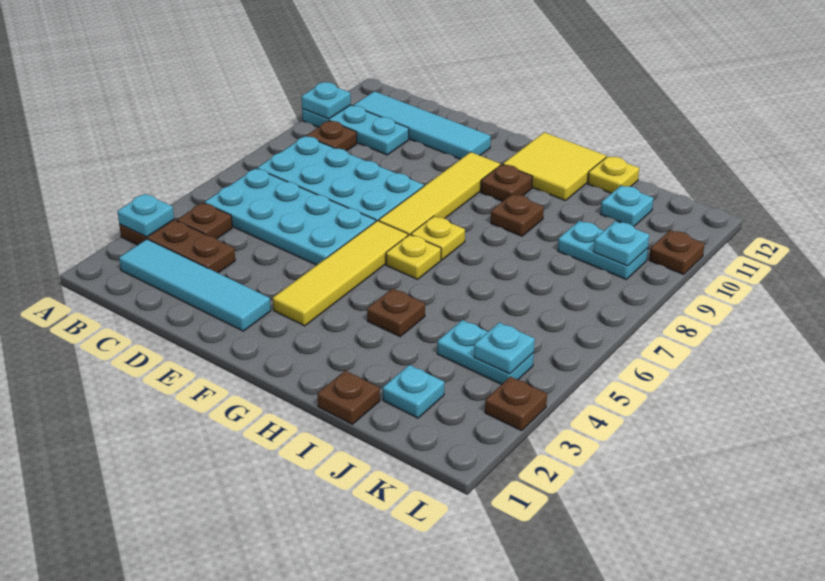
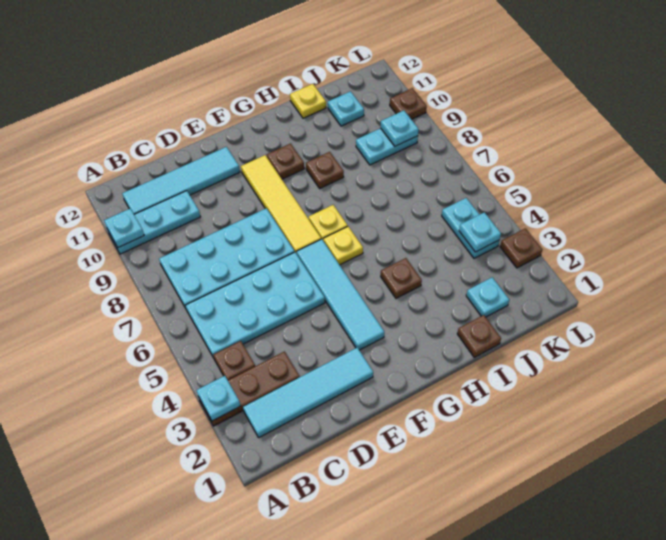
brown plate B9 level 1 -> none
yellow tile F3:F6 level 1 -> cyan tile F3:F6 level 1
yellow tile G11:H12 level 1 -> none
cyan plate J4:K4 level 1 -> cyan plate K4:K5 level 1

